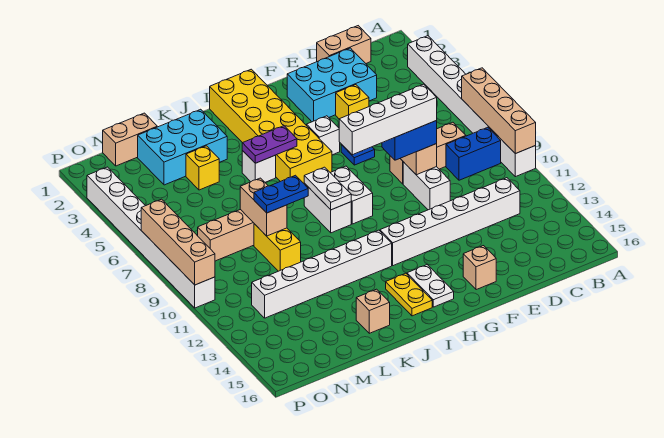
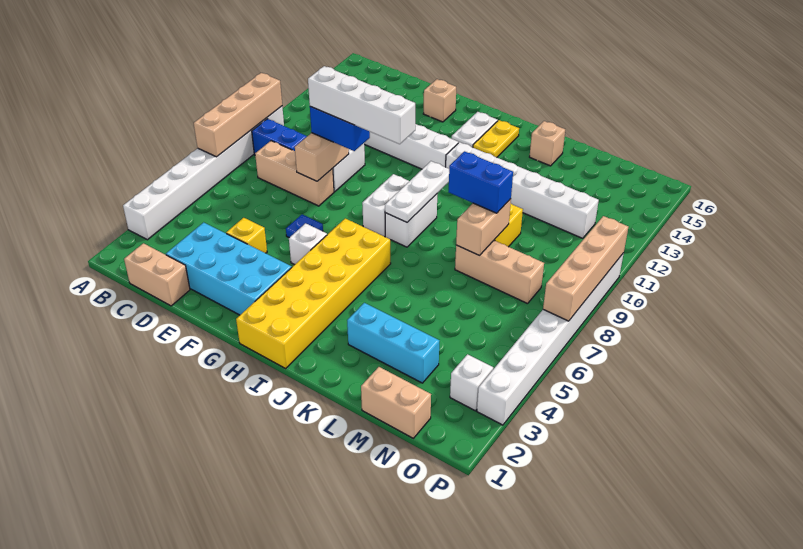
cyan brick D2:F3 level 1 -> cyan brick D2:G3 level 1
purple plate I5:J5 level 2 -> none
white plate I8:I9 level 2 -> white plate I8:I10 level 2
white brick J5 level 1 -> white brick O3 level 1
cyan brick K2:M3 level 1 -> cyan brick K3:M3 level 1
blue plate K9:L9 level 3 -> blue brick K9:L9 level 3
yellow brick L4 level 1 -> none

